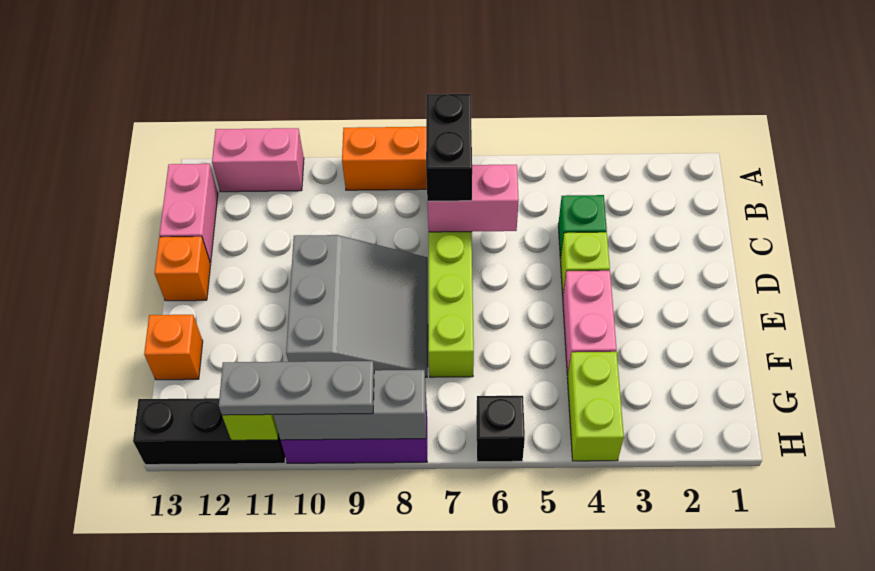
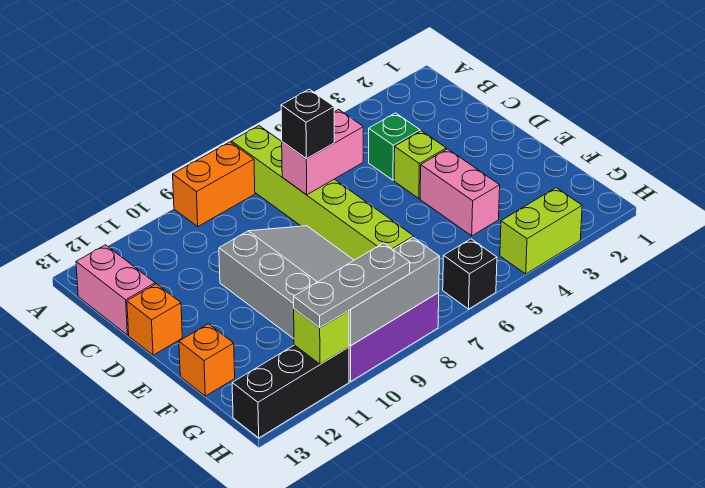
pink brick A11:A12 level 1 -> none
black brick B7:C7 level 3 -> black brick C7 level 3
lime brick G4:H4 level 1 -> lime brick H3:H4 level 1

